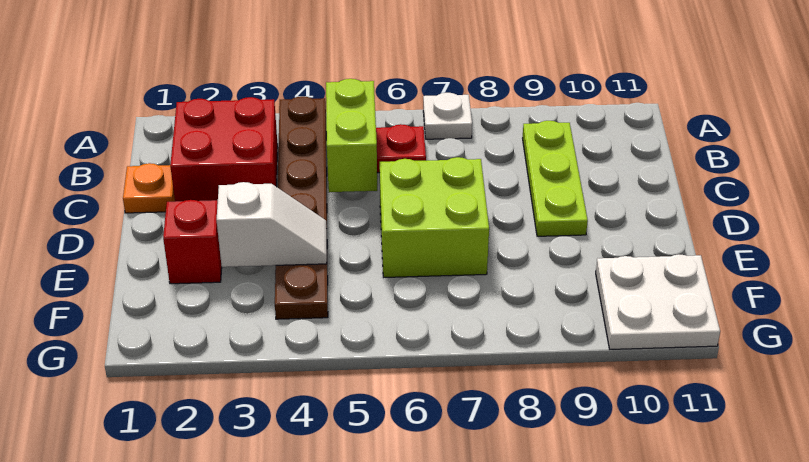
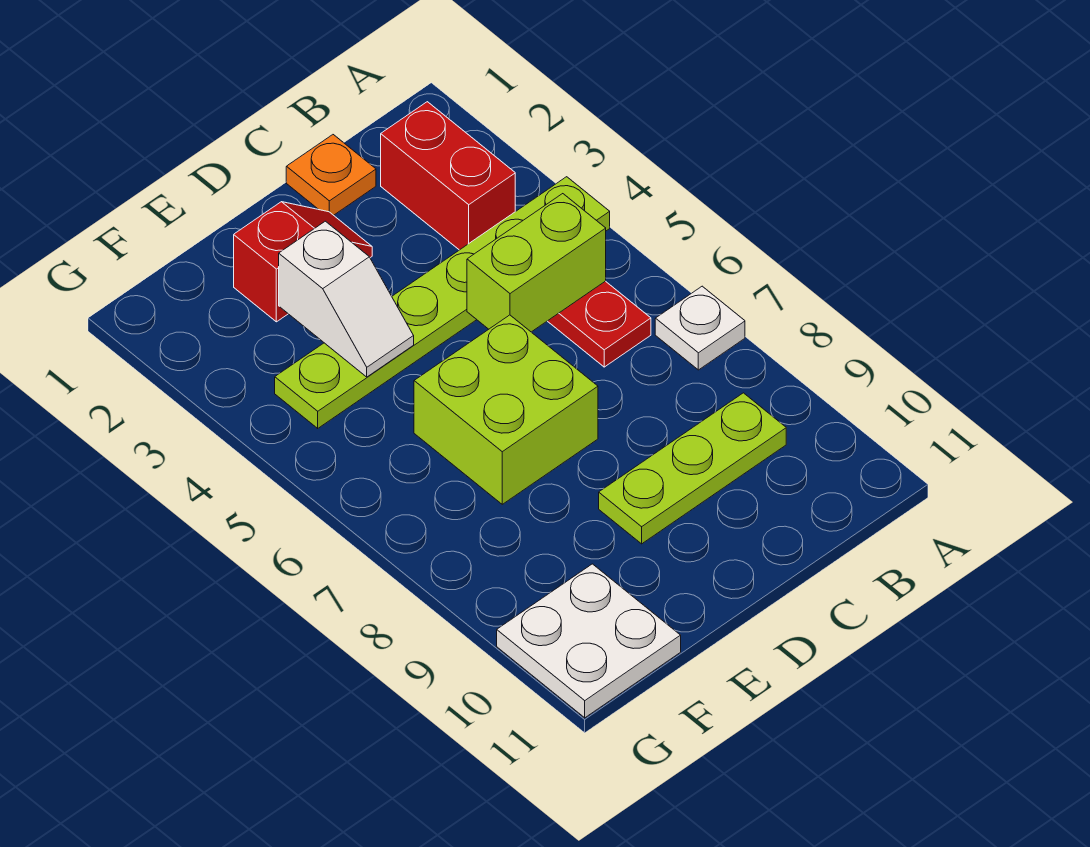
brown plate A4:F4 level 1 -> lime plate A4:F4 level 1
red brick B2:C3 level 1 -> red brick B2:B3 level 1

